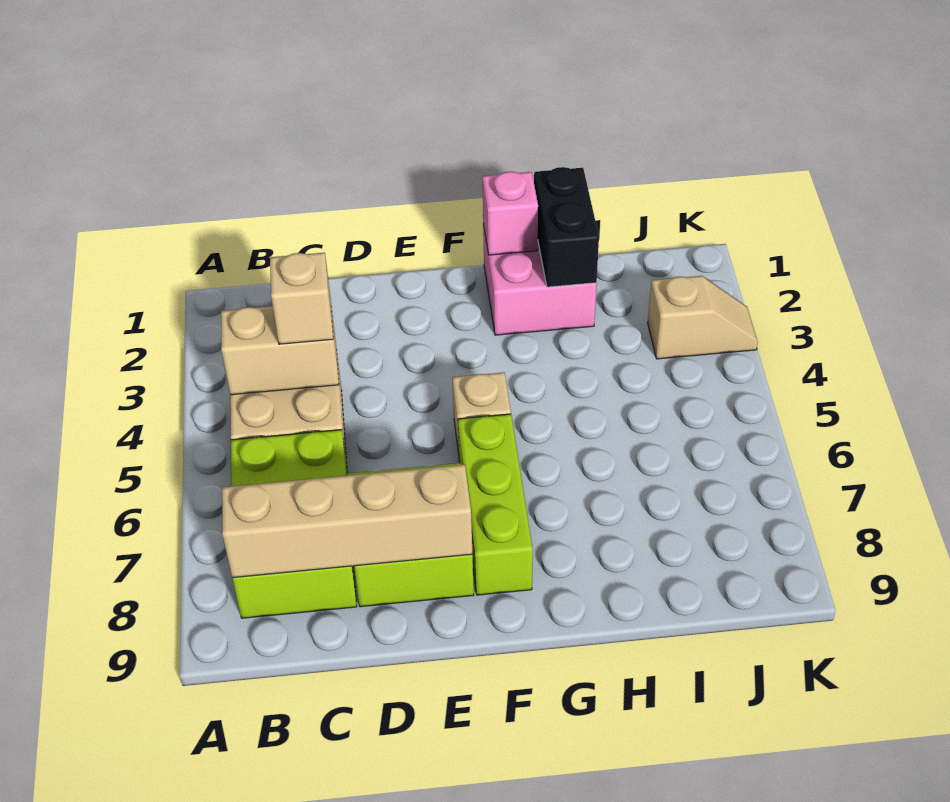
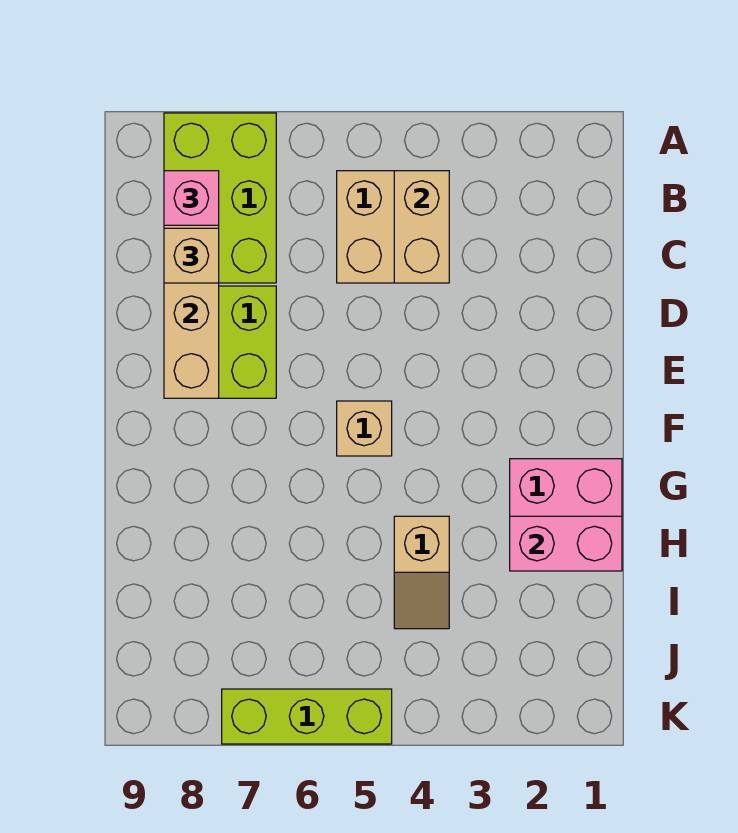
lime brick B6:C8 level 1 -> lime brick A7:C8 level 1
tan brick C4 level 3 -> tan brick C8 level 3
lime brick F6:F8 level 1 -> lime brick K5:K7 level 1
pink brick G1 level 2 -> pink brick B8 level 3
black brick H1:H2 level 2 -> pink brick H1:H2 level 2
tan slope J3:K3 level 1 top J -> tan slope H4:I4 level 1 top H

